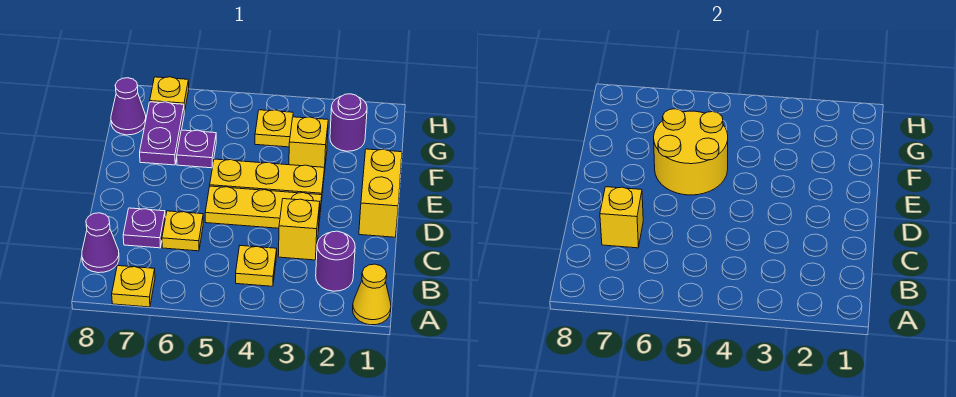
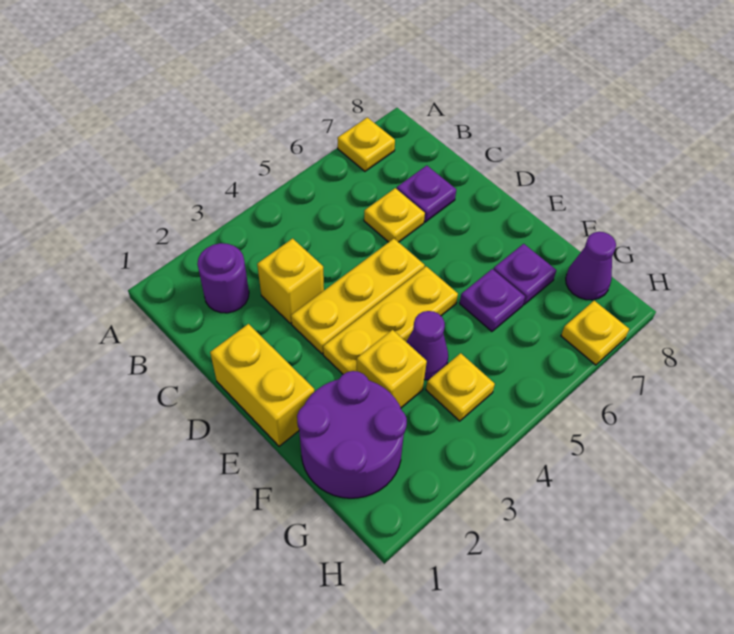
yellow cone A1 level 1 -> none
yellow plate B4 level 1 -> none
purple cone B8 level 1 -> purple cone F4 level 1
yellow brick C7 level 2 -> none
yellow round brick E5:F6 level 2 -> none
purple plate F7:G7 level 1 -> purple plate F7 level 1
purple round brick G2 level 1 -> purple round brick F1:G2 level 1

